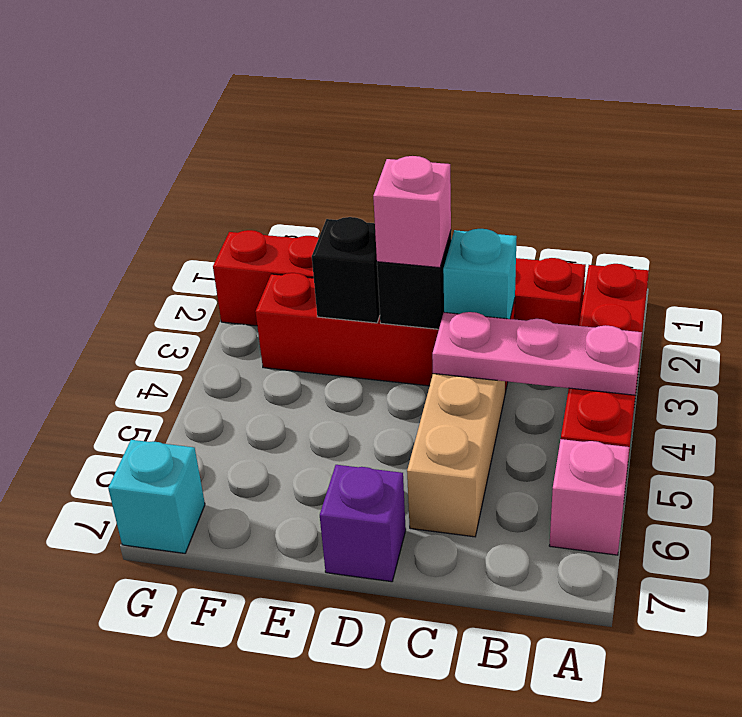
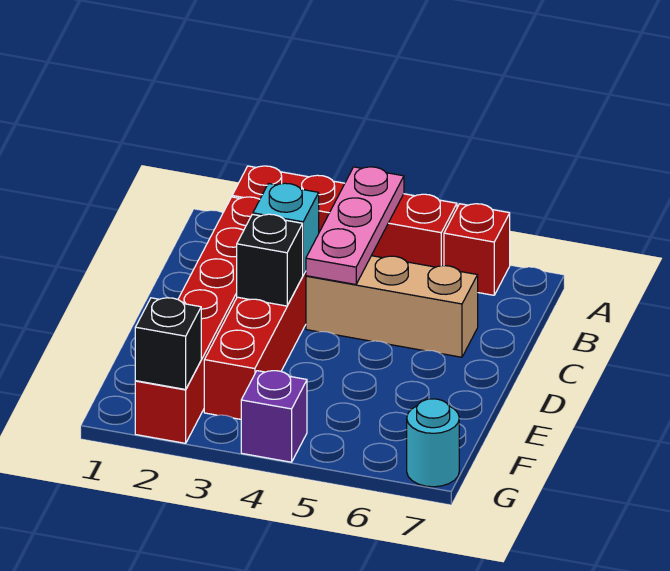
pink brick A6 level 1 -> red brick A6 level 1
pink brick D3 level 3 -> none
purple brick D7 level 1 -> purple brick G4 level 1
black brick E3 level 2 -> black brick G2 level 2
cyan brick G7 level 1 -> cyan round brick G7 level 1

